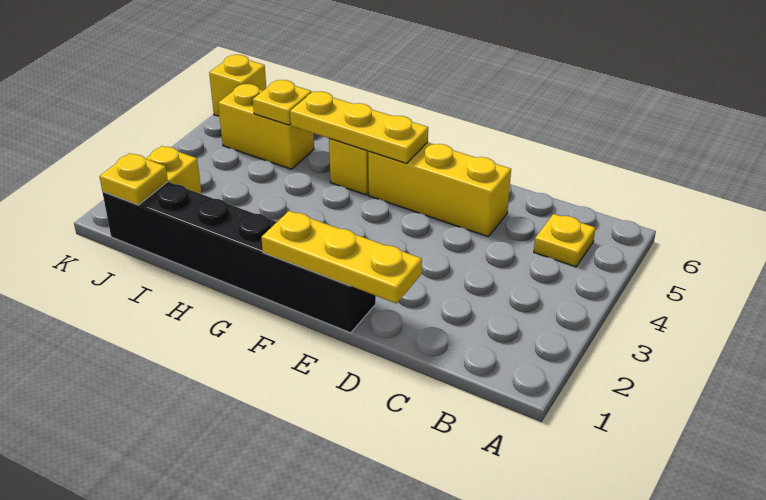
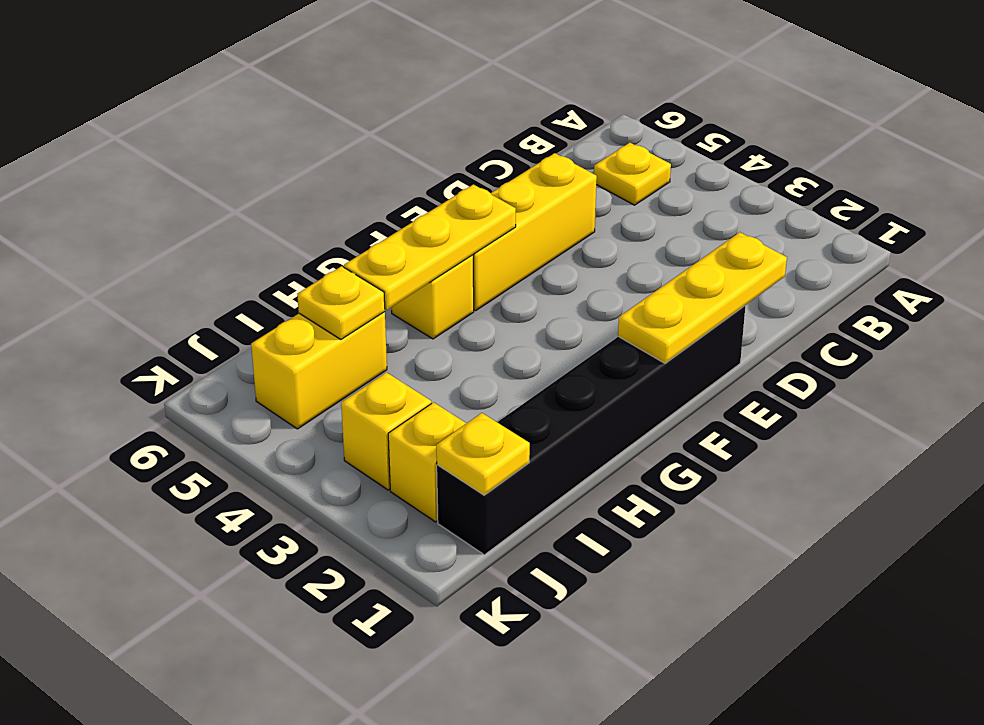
yellow brick K6 level 1 -> yellow brick J3 level 1

